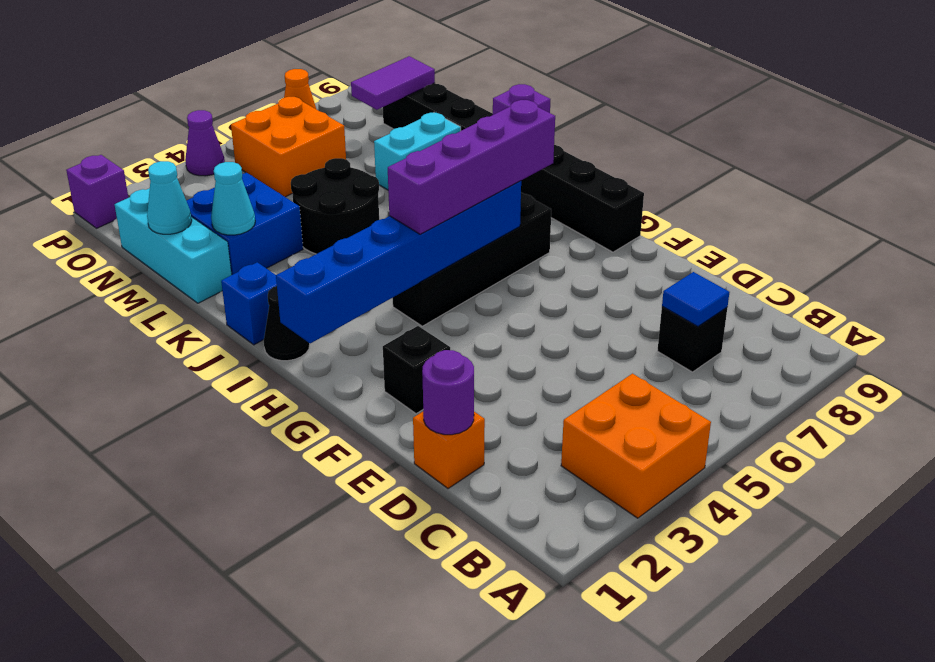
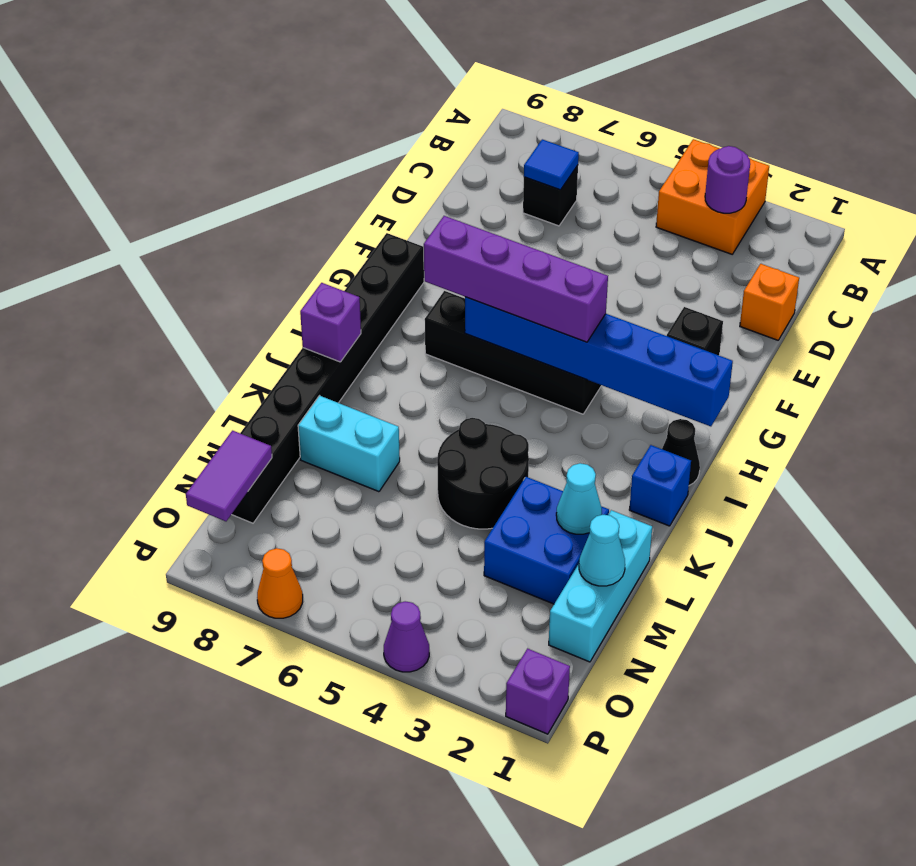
purple round brick D1 level 2 -> purple round brick B3 level 2
orange brick N5:O6 level 1 -> none
purple tile N8:N9 level 2 -> purple tile N9:O9 level 2

